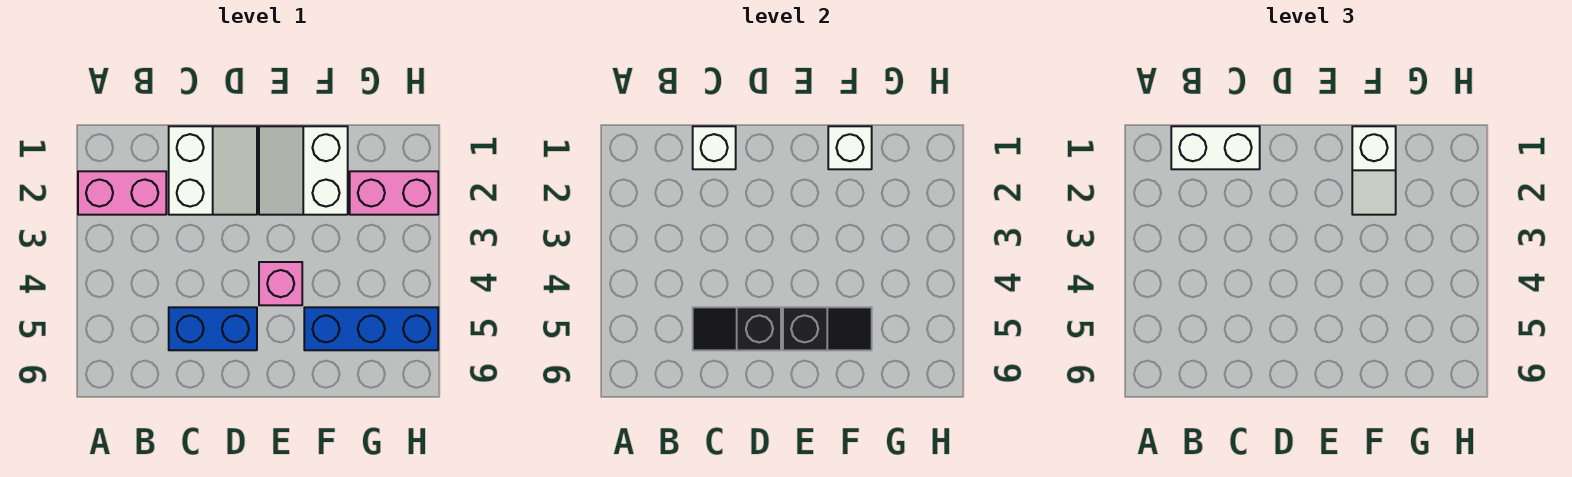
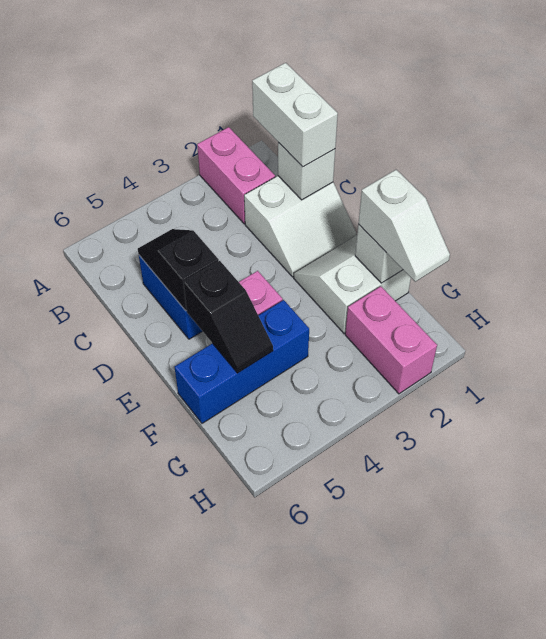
white slope F1:F2 level 3 top 1 -> white slope F1:G1 level 3 top F
blue brick F5:H5 level 1 -> blue brick F4:F6 level 1

